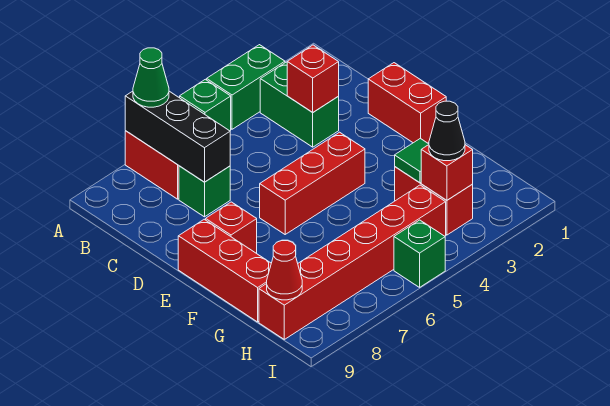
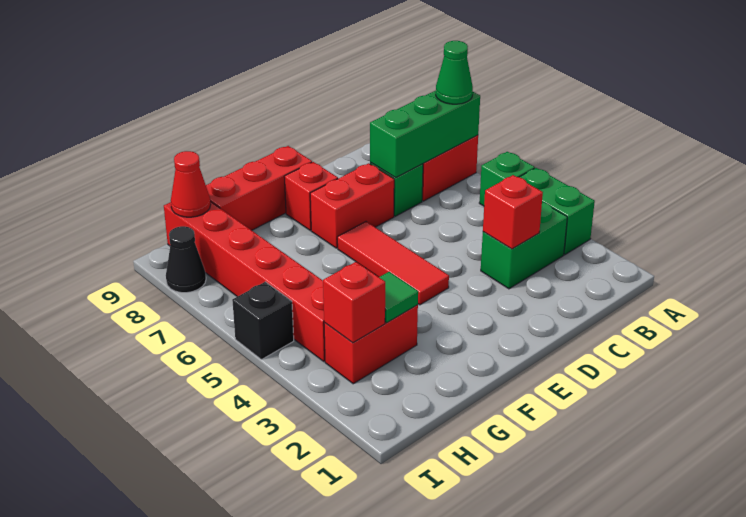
black brick A7:C7 level 2 -> green brick A7:C7 level 2
red brick D1:E1 level 1 -> red brick D7:E7 level 1
red brick E4:E6 level 1 -> red tile E4:E6 level 1
black cone H3 level 3 -> black cone I8 level 1
green brick I5 level 1 -> black brick I5 level 1

